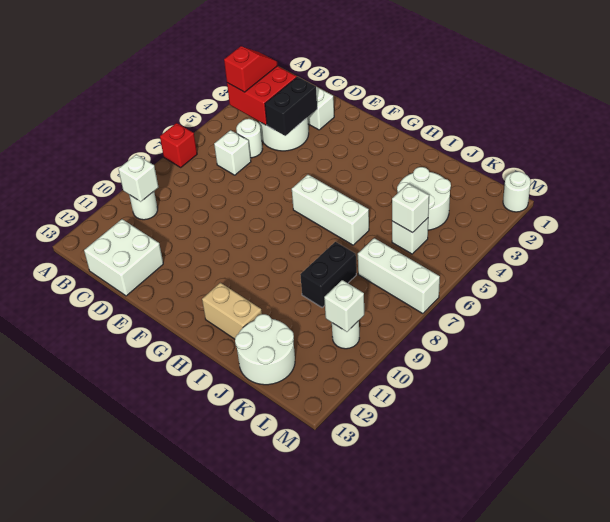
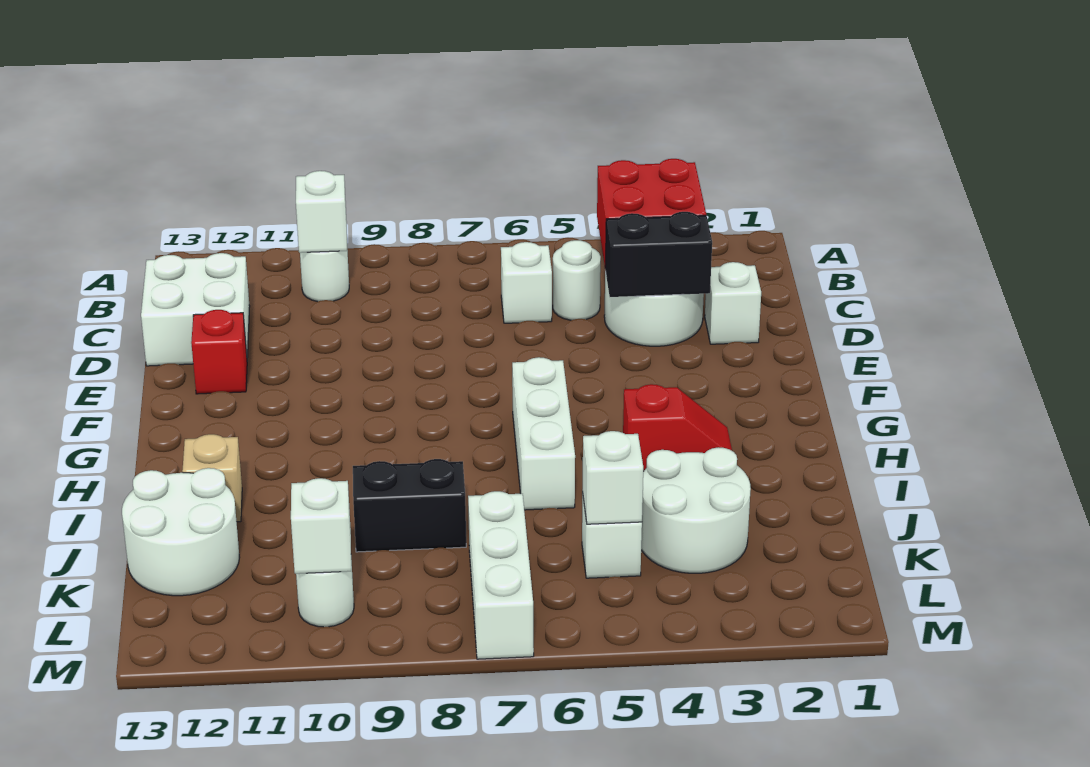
red brick A7 level 1 -> red brick E12 level 1
red slope B3:B4 level 3 top 4 -> red slope H3:H4 level 1 top 4
tan brick H12:I12 level 1 -> tan brick I12 level 1
white round brick M1 level 1 -> none

